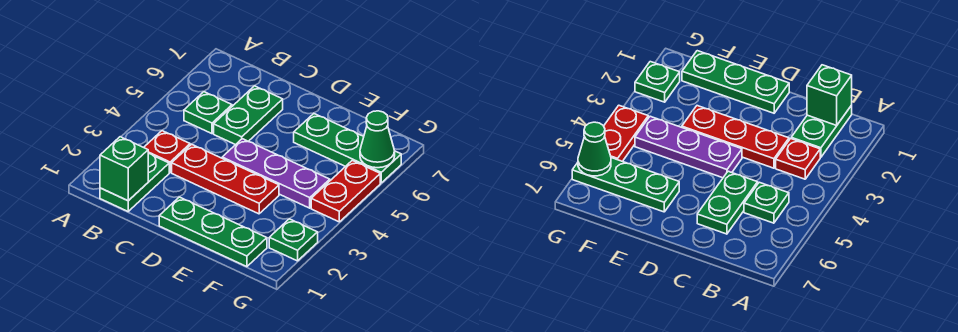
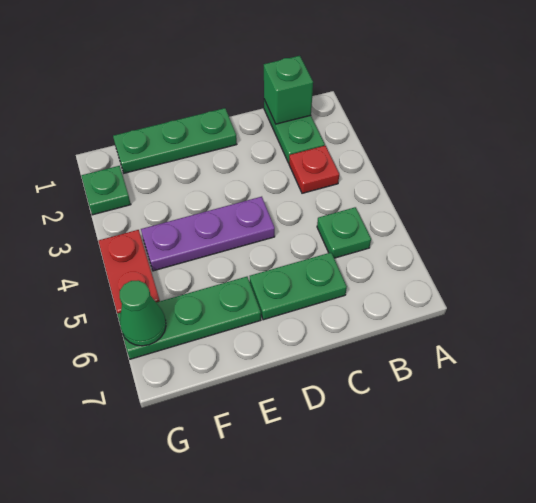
red plate C3:E3 level 1 -> none
green plate C5:C6 level 1 -> green plate C6:D6 level 1

